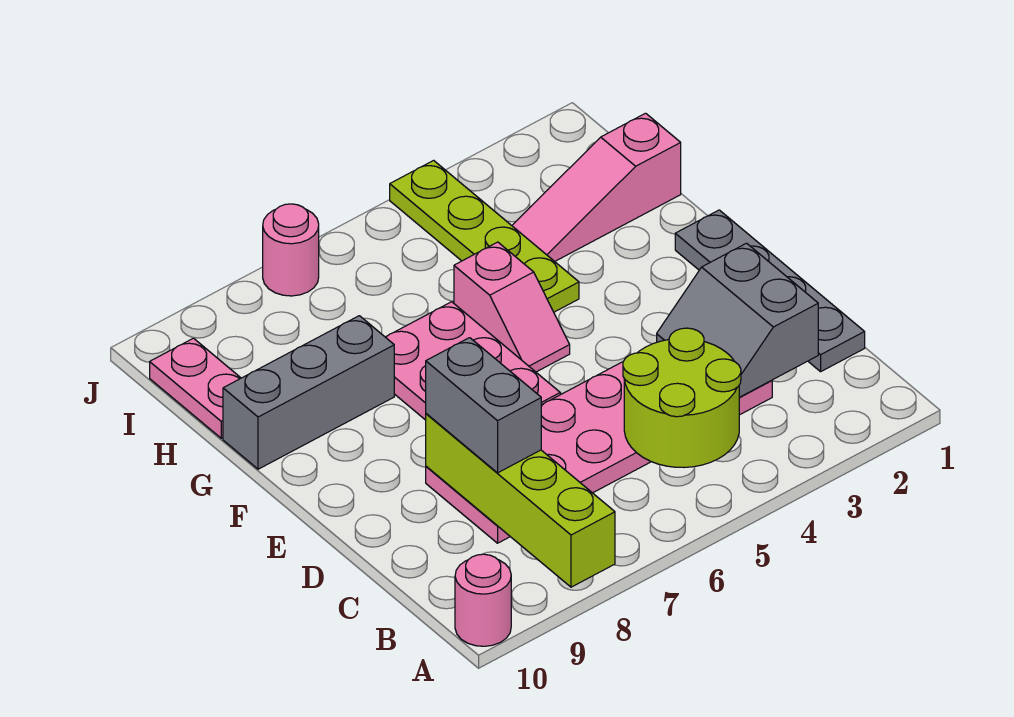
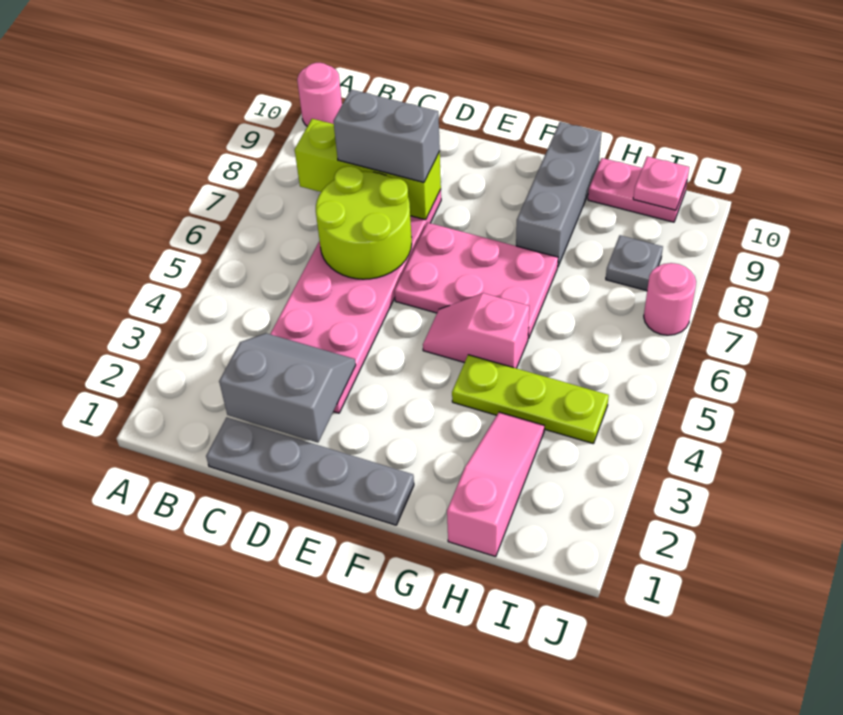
lime brick A8:D8 level 2 -> lime brick B8:D8 level 2
lime round brick B4:C5 level 2 -> lime round brick C6:D7 level 2
lime plate G4:J4 level 1 -> lime plate G4:I4 level 1
none -> grey plate I8 level 1
none -> pink plate I10 level 2

